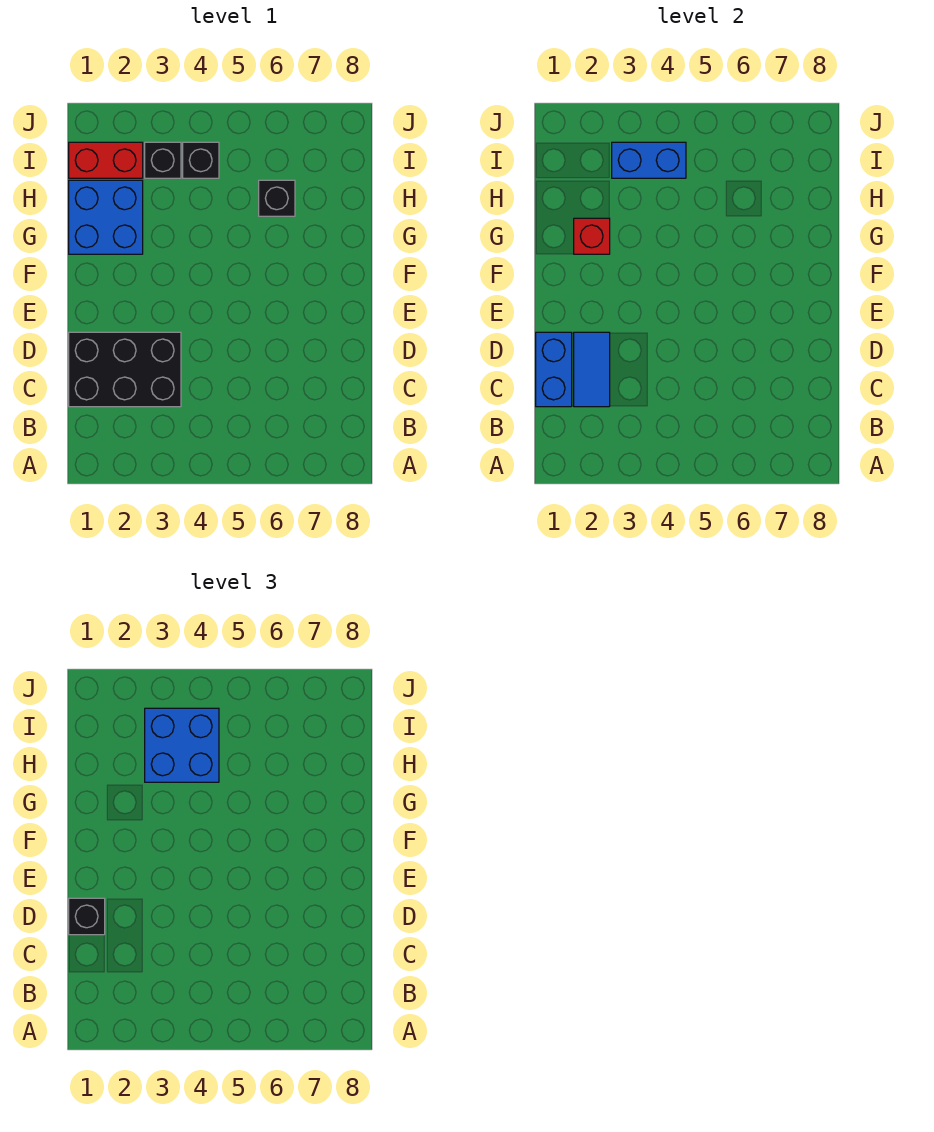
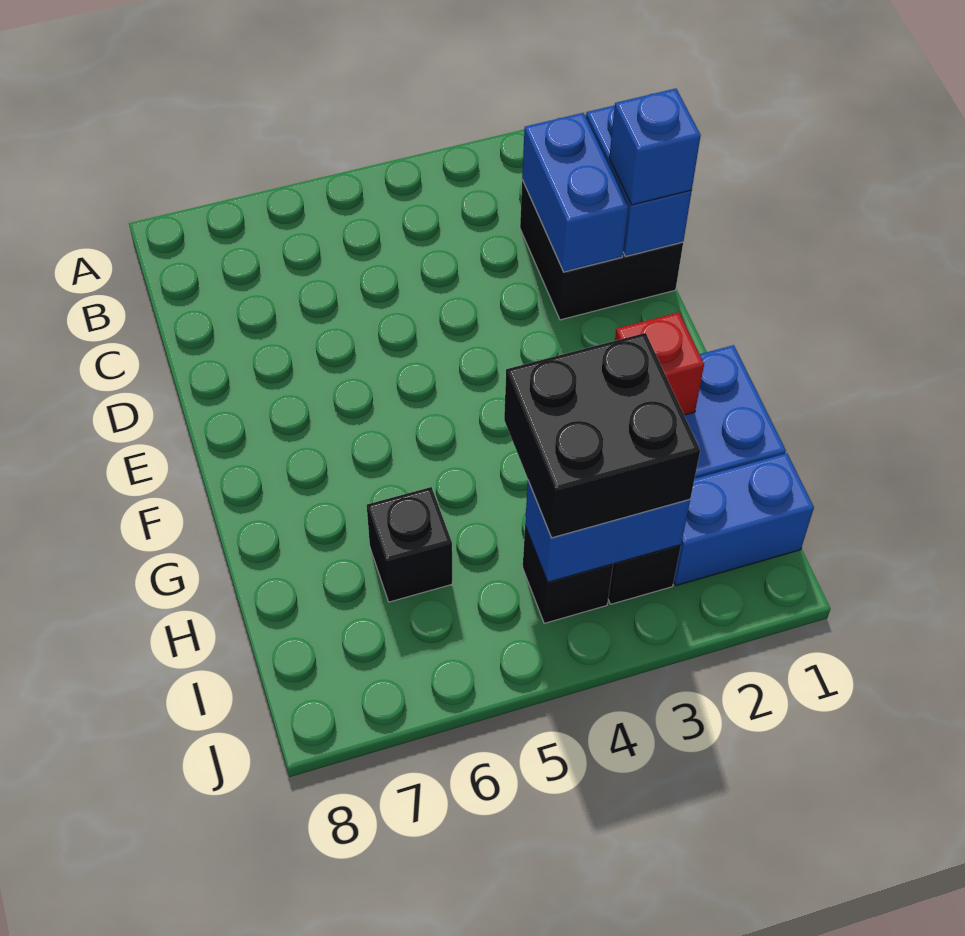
black brick C1:D3 level 1 -> black brick C1:D2 level 1
blue tile C2:D2 level 2 -> blue brick C2:D2 level 2
black brick D1 level 3 -> blue brick D1 level 3
blue brick H3:I4 level 3 -> black brick H3:I4 level 3
red brick I1:I2 level 1 -> blue brick I1:I2 level 1

